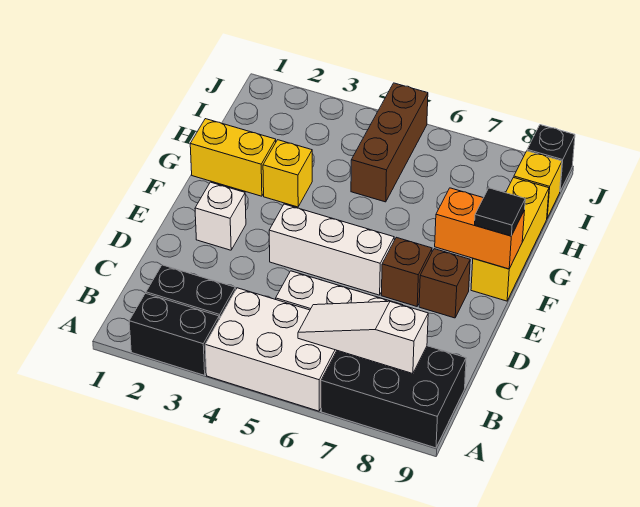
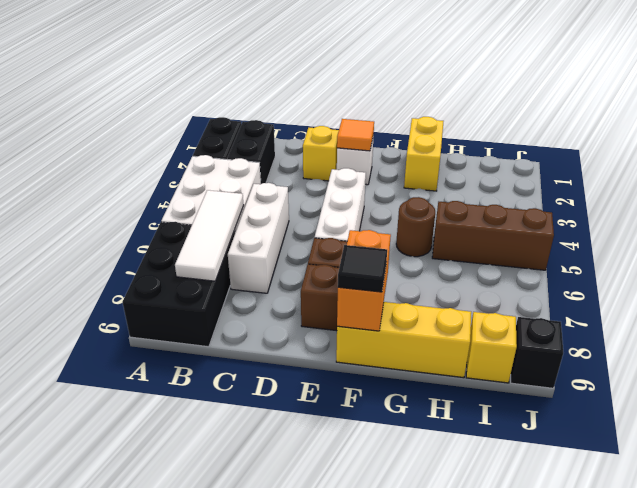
white slope B6:B8 level 2 top 8 -> white tile B6:B8 level 2
none -> orange tile E2 level 2
yellow brick G3 level 1 -> yellow brick D2 level 1
none -> brown round brick G5 level 1

